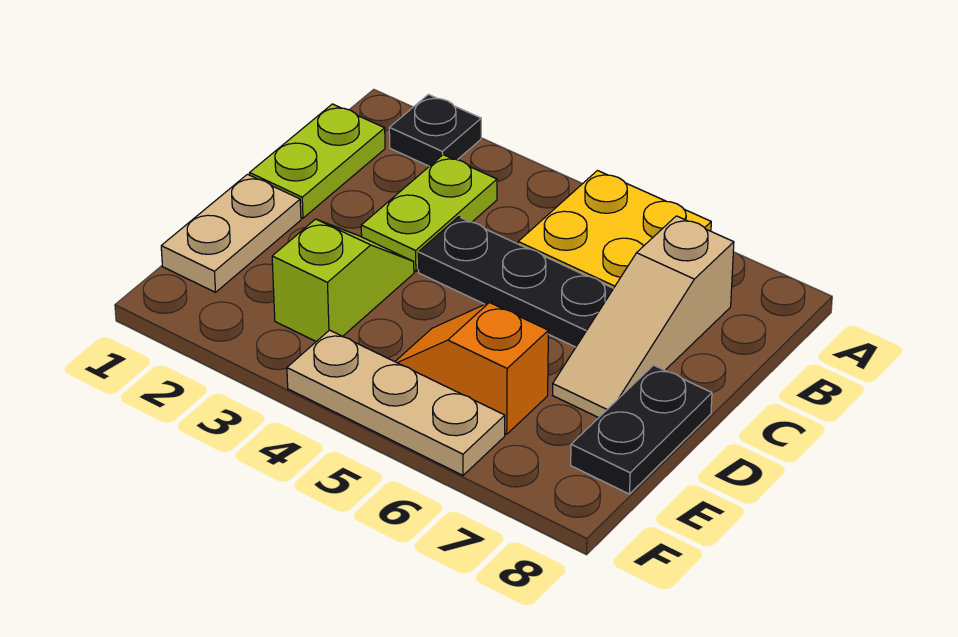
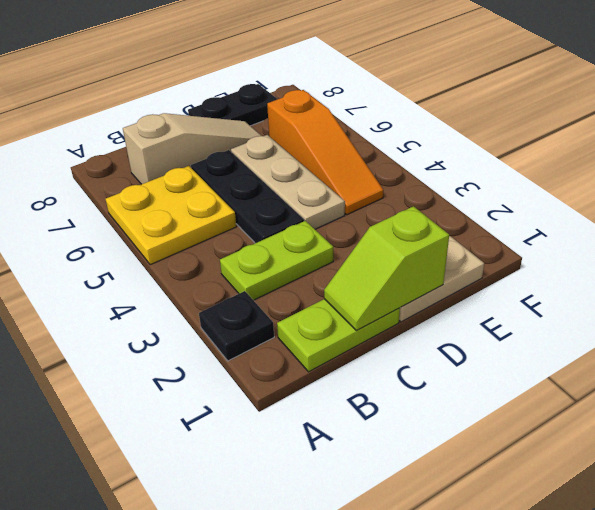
lime slope D3:E3 level 1 top E -> lime slope C1:D1 level 2 top D
orange slope E5:E6 level 1 top 6 -> orange slope E4:E6 level 1 top 6
tan plate F4:F6 level 1 -> tan plate D4:D6 level 1

